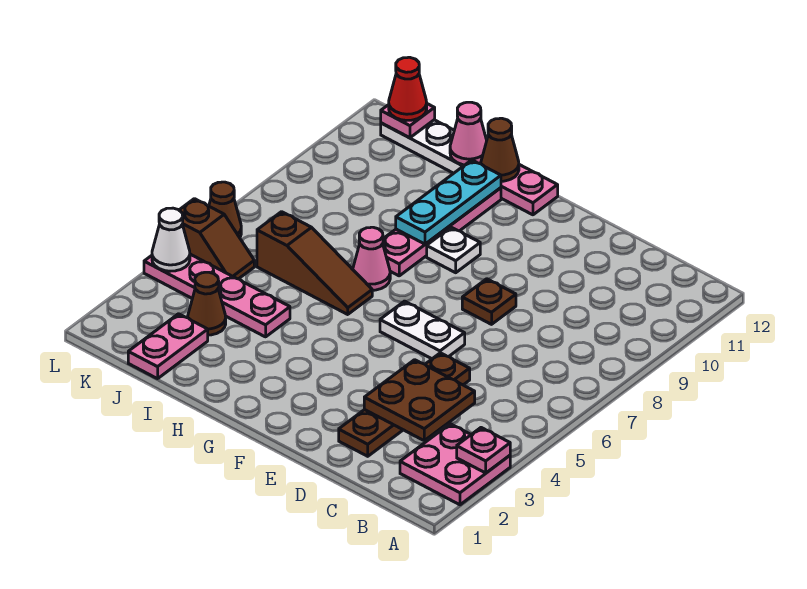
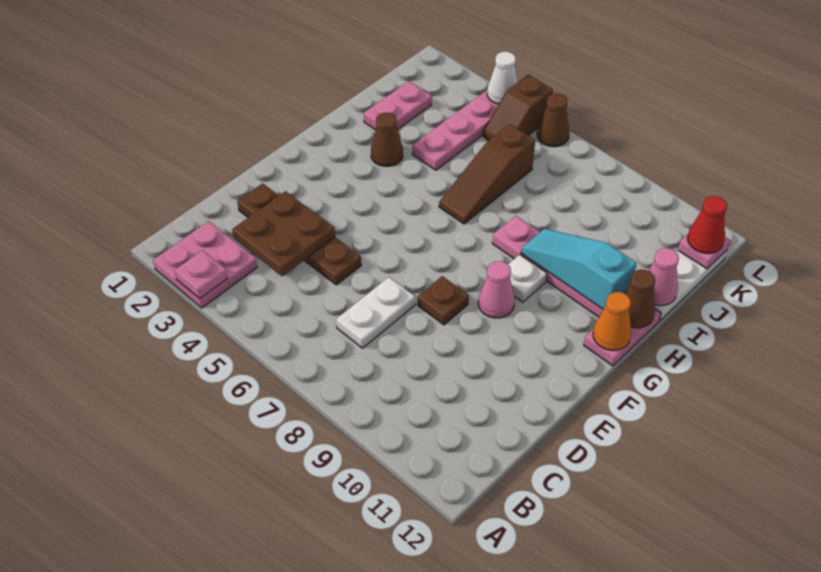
white plate E6:F6 level 1 -> white plate C7:D7 level 1
none -> orange cone G12 level 2
pink cone H7 level 1 -> pink cone F9 level 1
cyan plate H9:H11 level 2 -> cyan slope H9:H11 level 2 top 11
pink plate J1:J2 level 1 -> pink plate I2:J2 level 1
brown cone J3 level 1 -> brown cone H3 level 1

